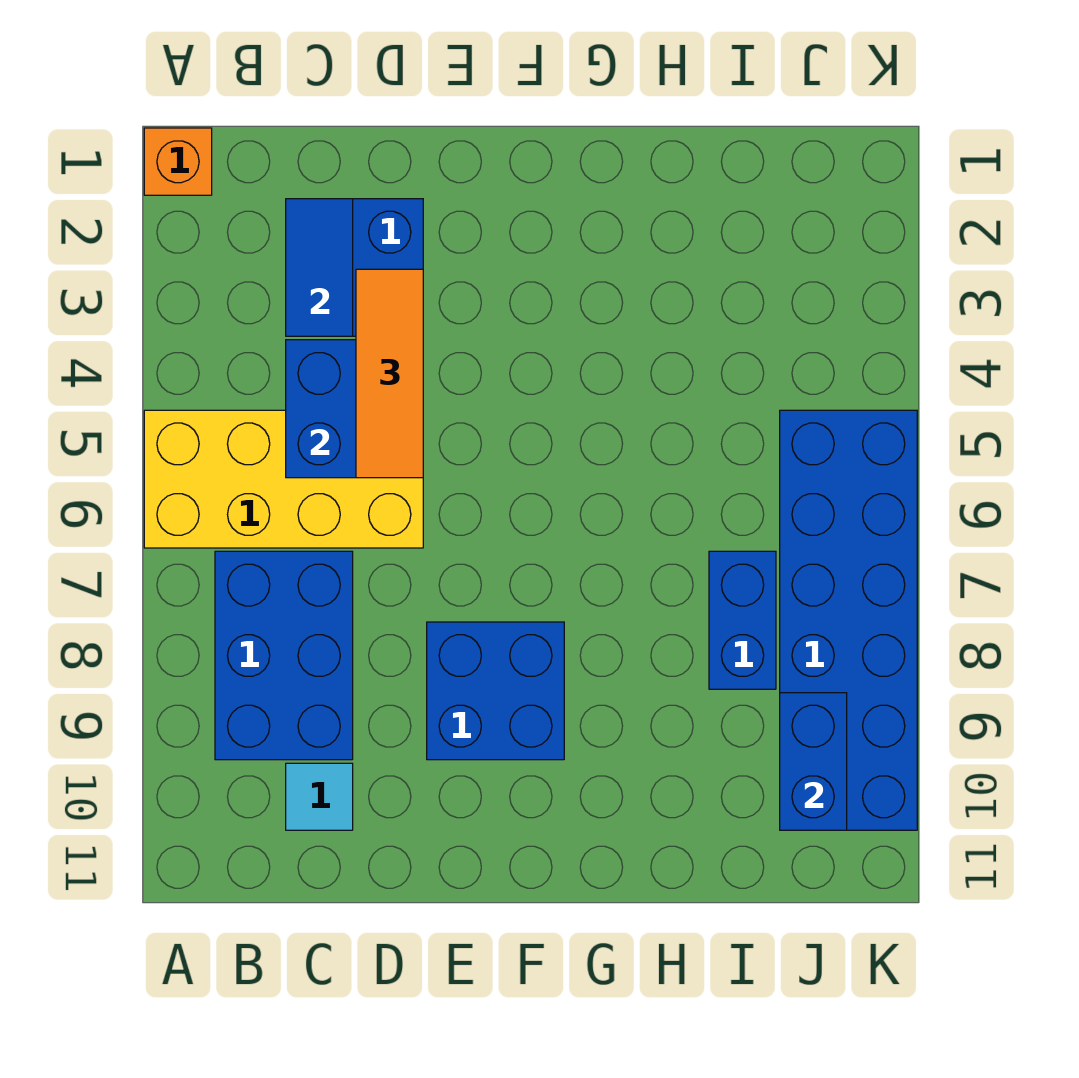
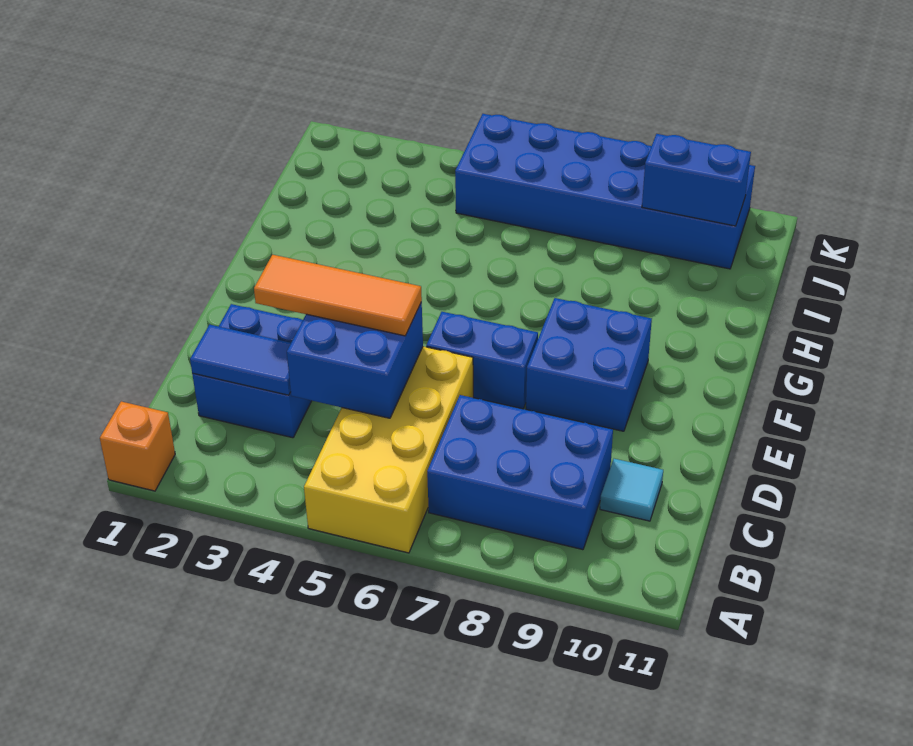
blue brick I7:I8 level 1 -> blue brick E6:E7 level 1

